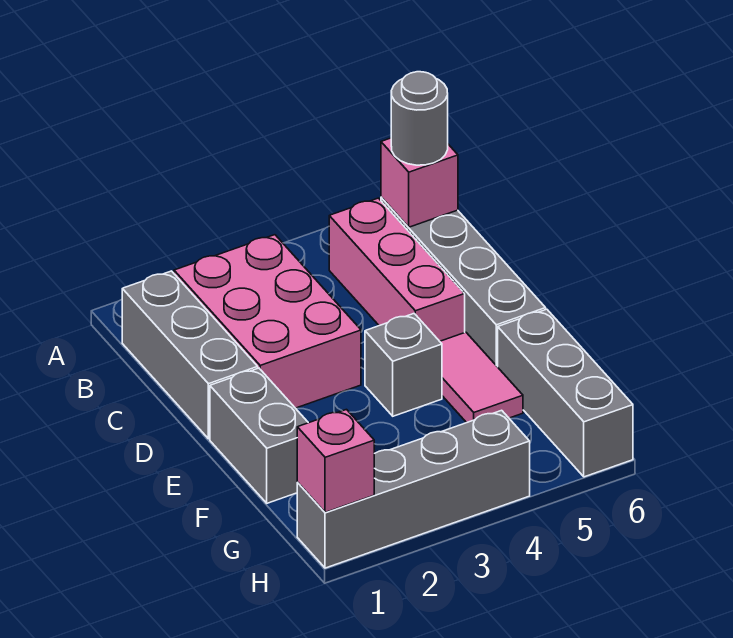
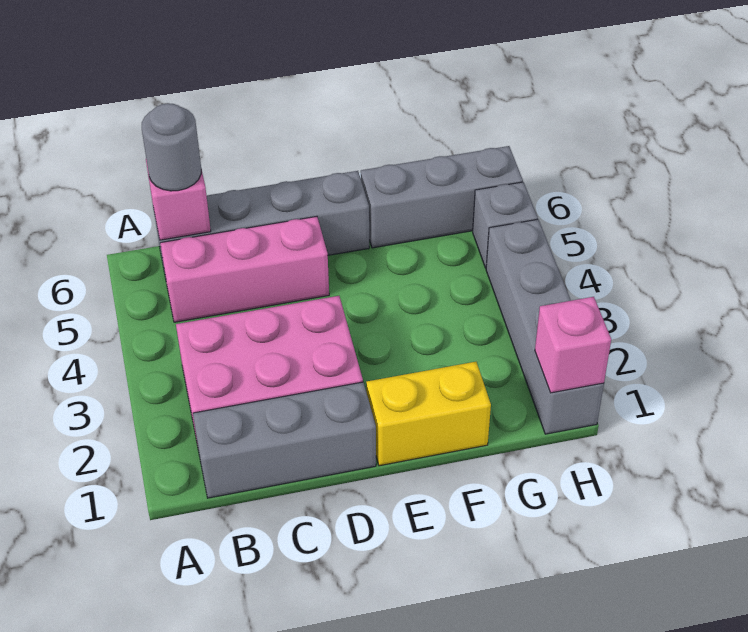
grey brick E1:F1 level 1 -> yellow brick E1:F1 level 1
grey brick E4 level 1 -> grey brick H5 level 1
pink tile E5:F5 level 1 -> none

